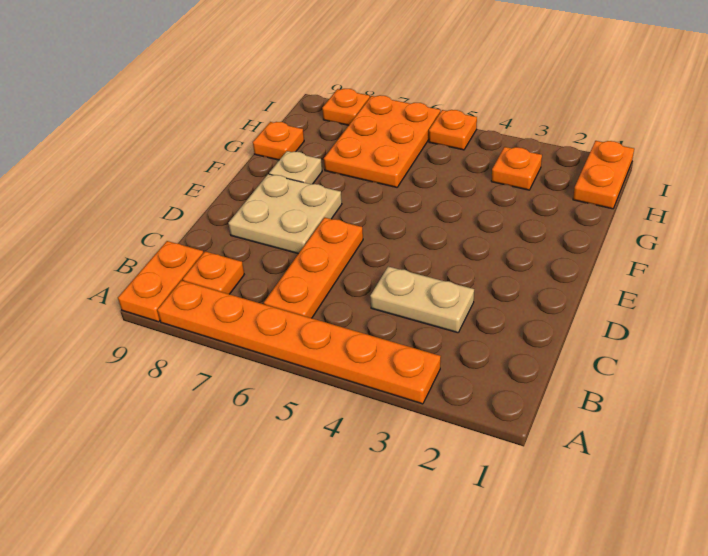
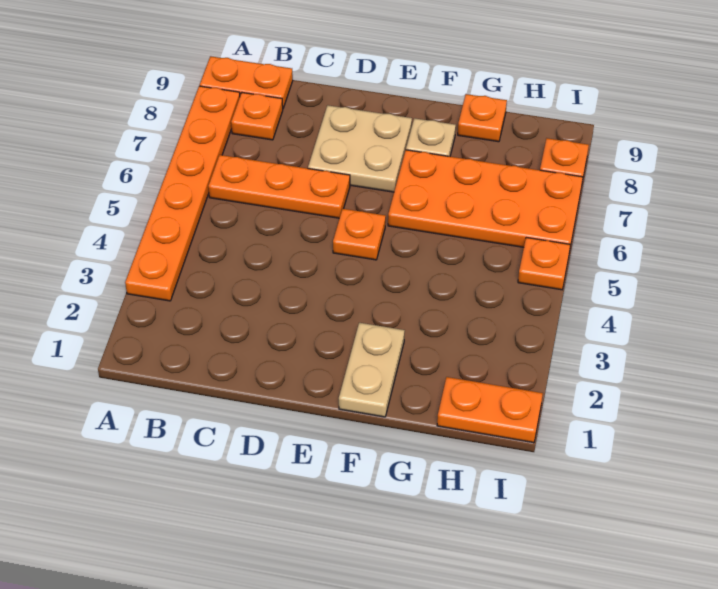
tan plate C3:C4 level 1 -> tan plate F1:F2 level 1
orange plate G6:I7 level 1 -> orange plate F6:I7 level 1
orange plate H3 level 1 -> orange plate E5 level 1

